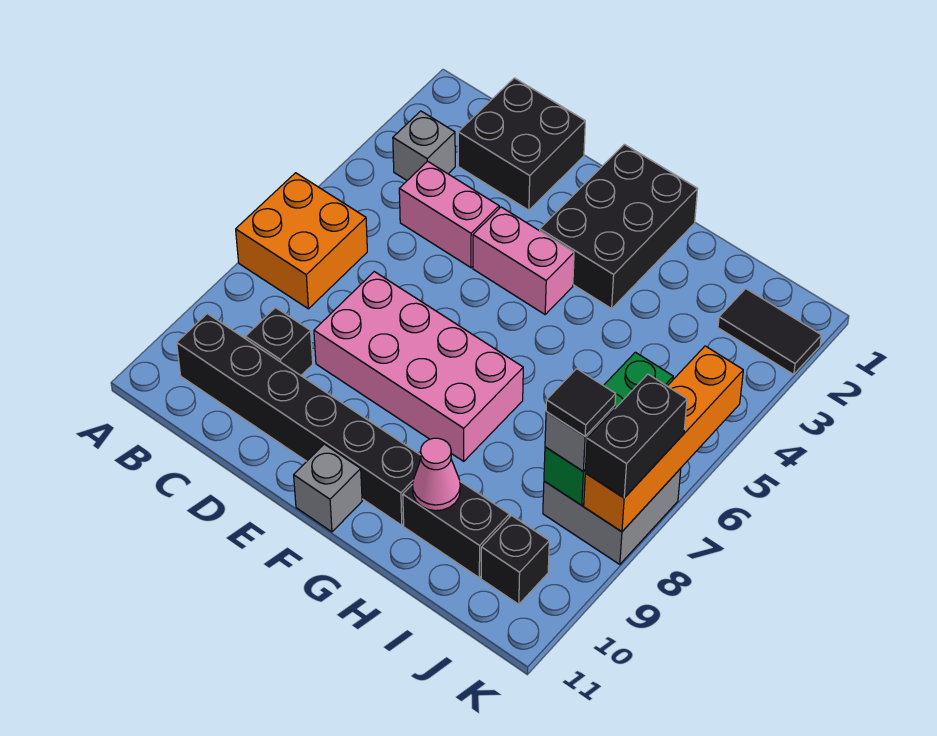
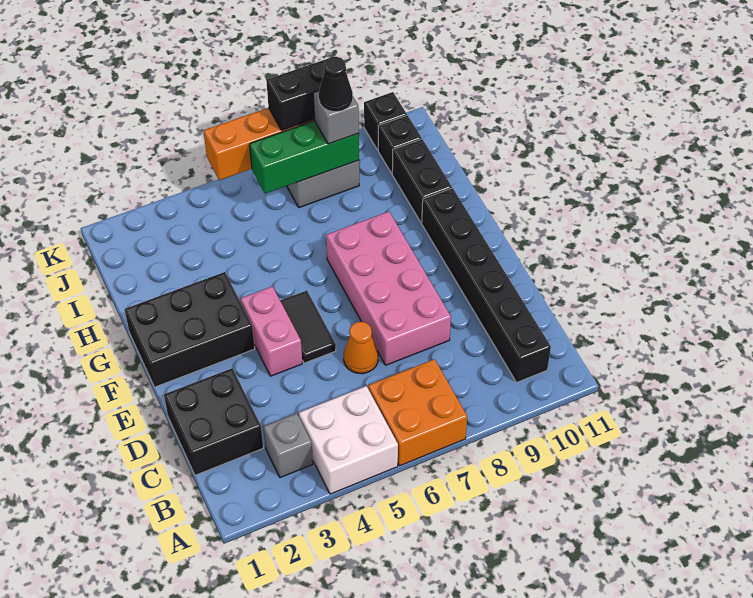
none -> white brick A4:B5 level 1
pink brick C4:D4 level 1 -> none
black brick C9 level 1 -> black brick K10 level 1
none -> orange cone D6 level 1
grey brick F11 level 1 -> none
pink cone H10 level 2 -> none
black tile J2:K2 level 1 -> black tile E5:F5 level 1
black tile J8 level 4 -> black cone J8 level 4

